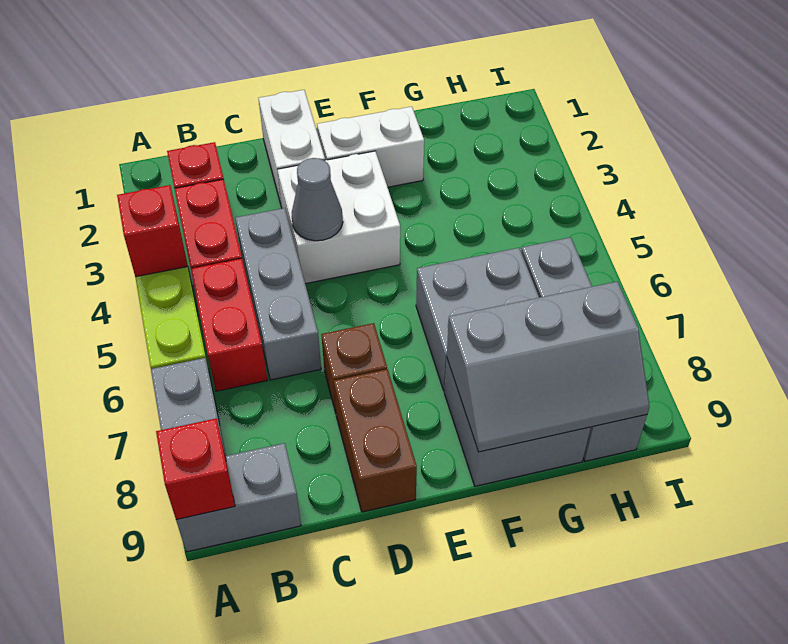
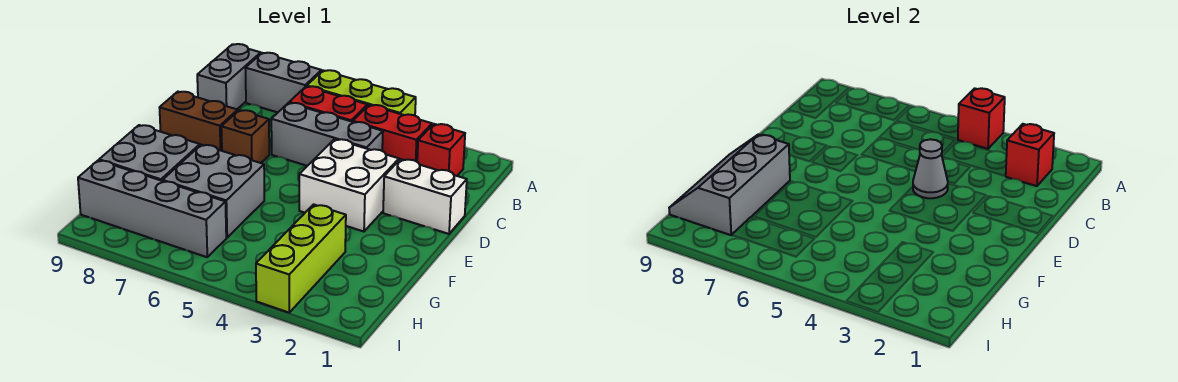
red brick A9 level 2 -> red brick B2 level 2
white brick E2:F2 level 1 -> none
none -> lime brick G3:I3 level 1

